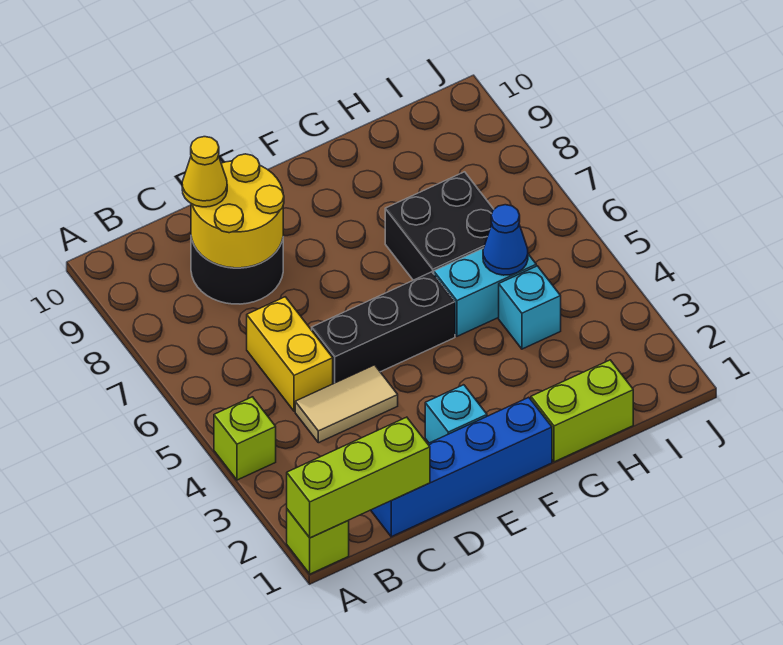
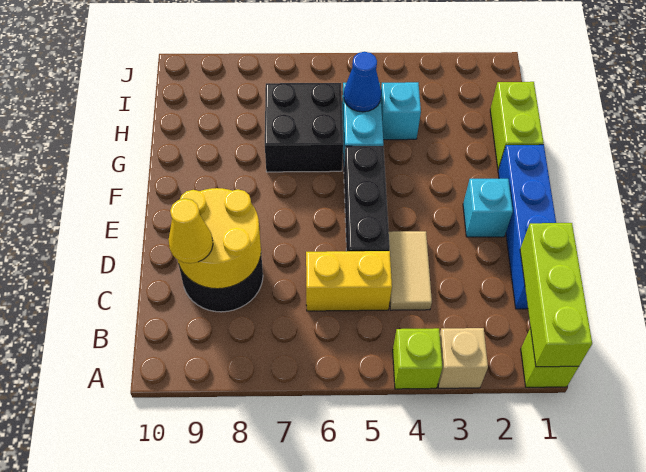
none -> tan brick A3 level 1

